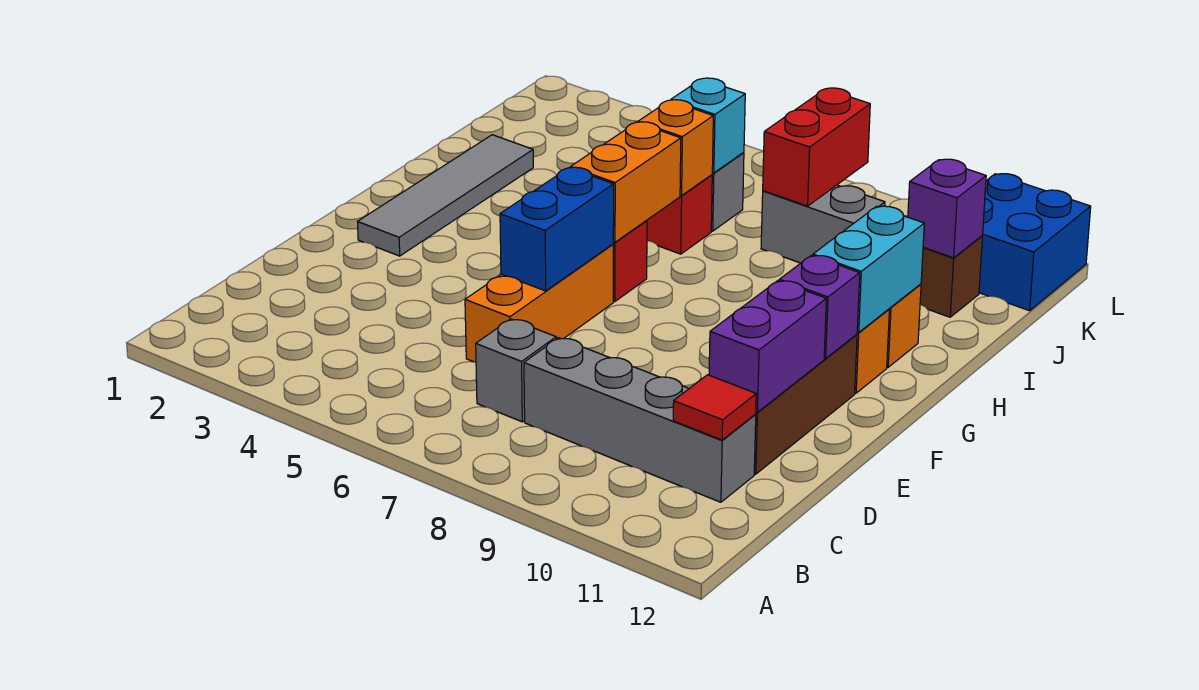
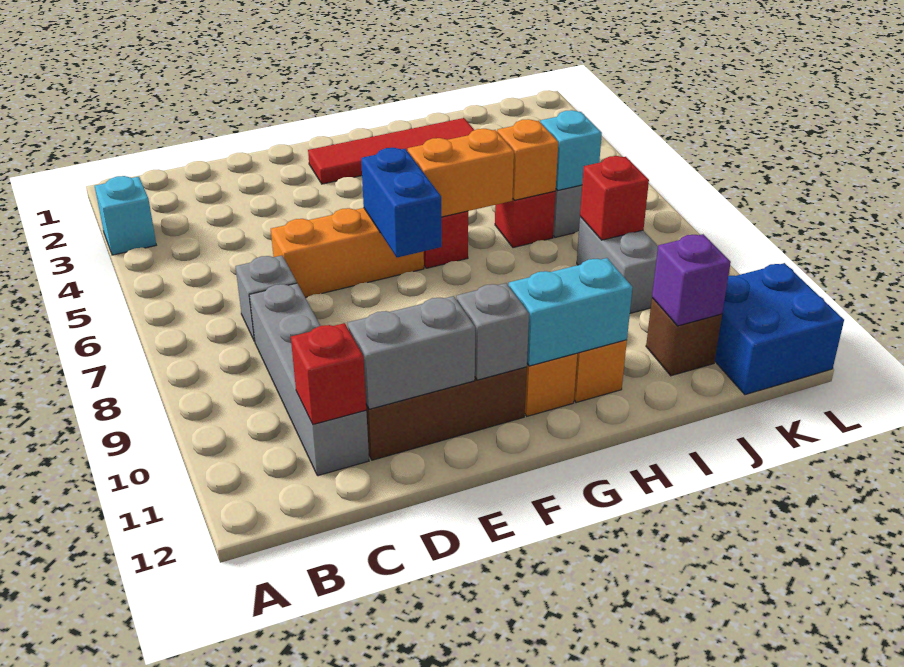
none -> cyan brick A3 level 1
red tile C11 level 2 -> red brick C11 level 2
purple brick D11:E11 level 2 -> grey brick D11:E11 level 2
blue brick E6:F6 level 2 -> blue brick F6:F7 level 2
grey tile F2:I2 level 1 -> red tile F2:I2 level 1
purple brick F11 level 2 -> grey brick F11 level 2
red brick J8:K8 level 2 -> red brick J8 level 2

